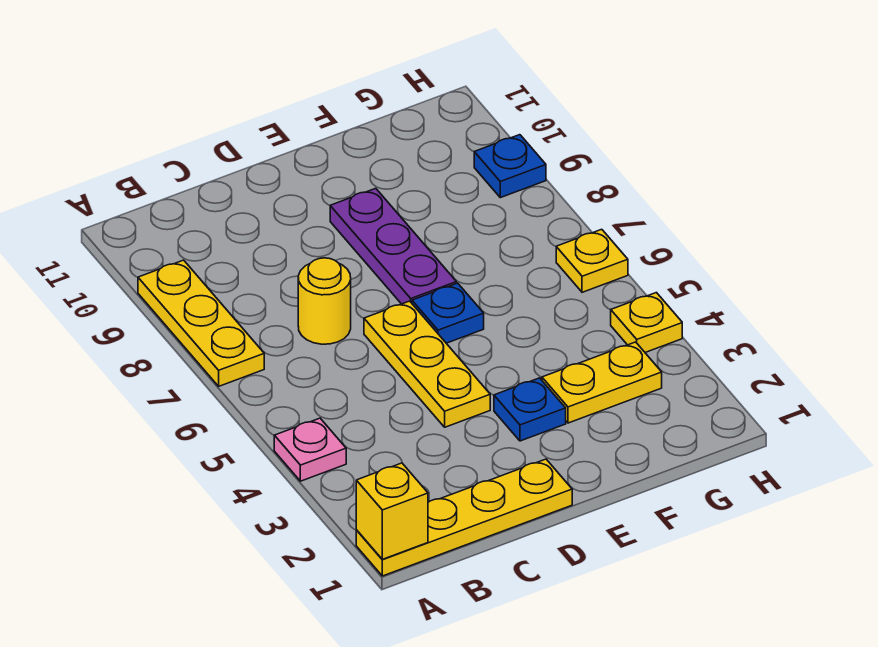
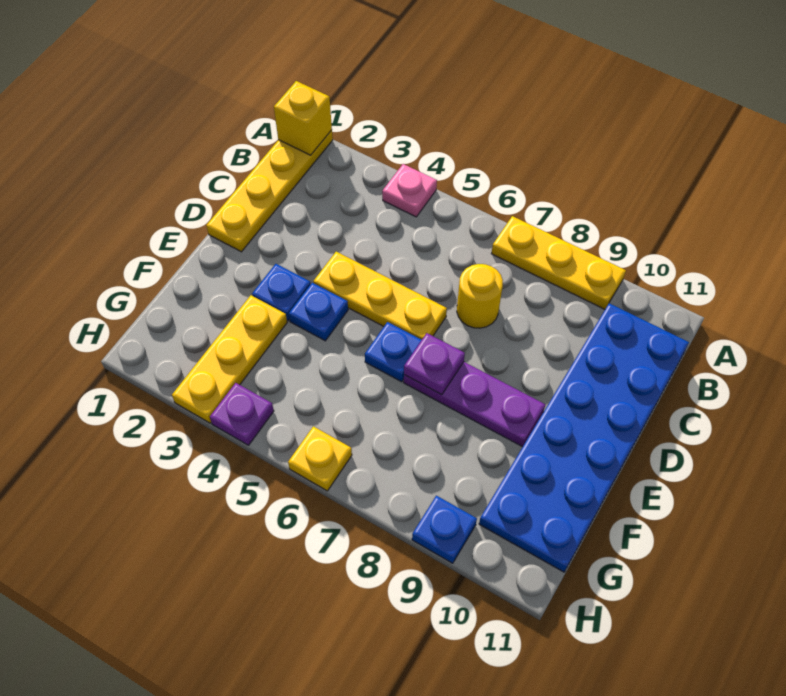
none -> blue plate B10:G11 level 1
none -> blue plate E4 level 1
none -> purple plate E7 level 2
yellow plate F3:G3 level 1 -> yellow plate F3:H3 level 1
yellow plate H4 level 1 -> purple plate H4 level 1

